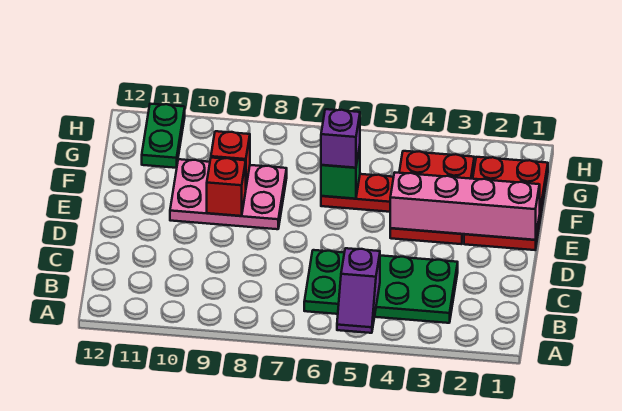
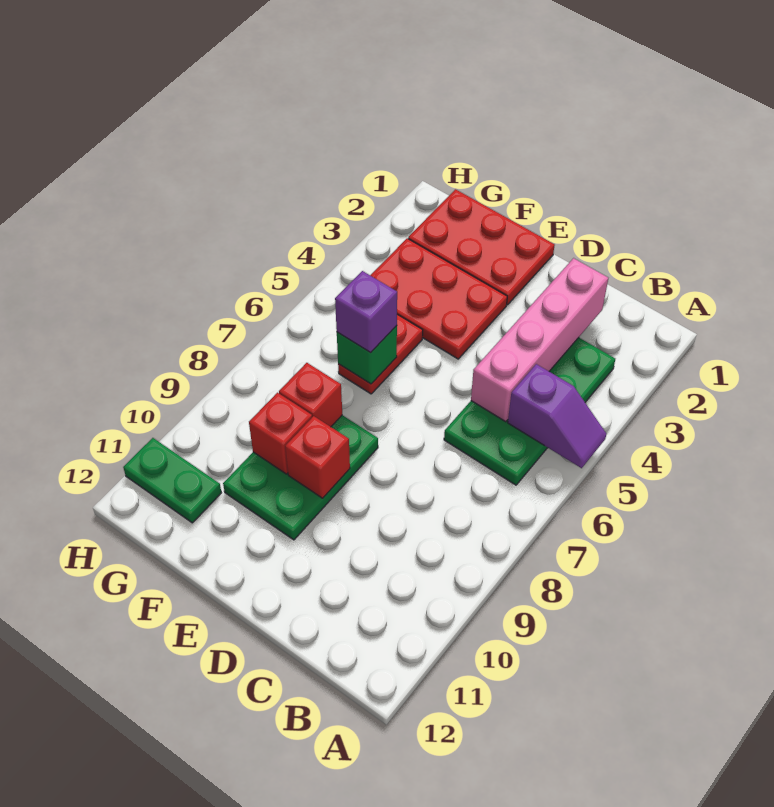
pink brick E1:E4 level 2 -> pink brick C2:C5 level 2
pink plate E8:F10 level 1 -> green plate E8:F10 level 1
none -> red brick F8 level 2

